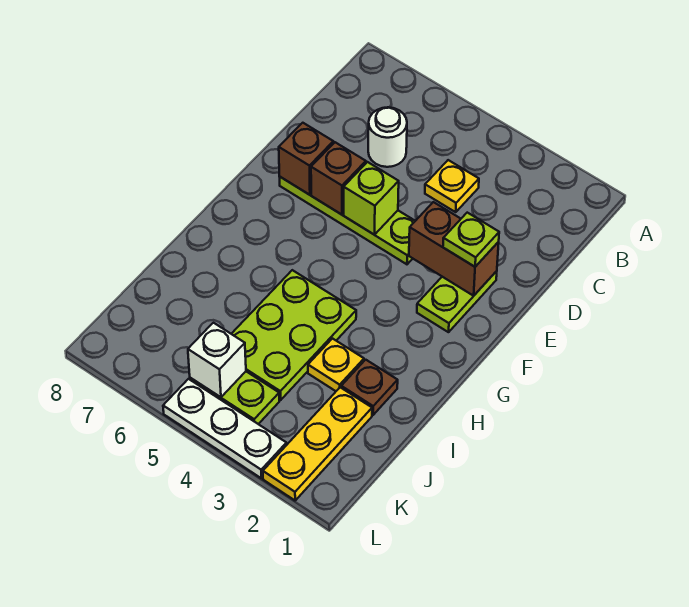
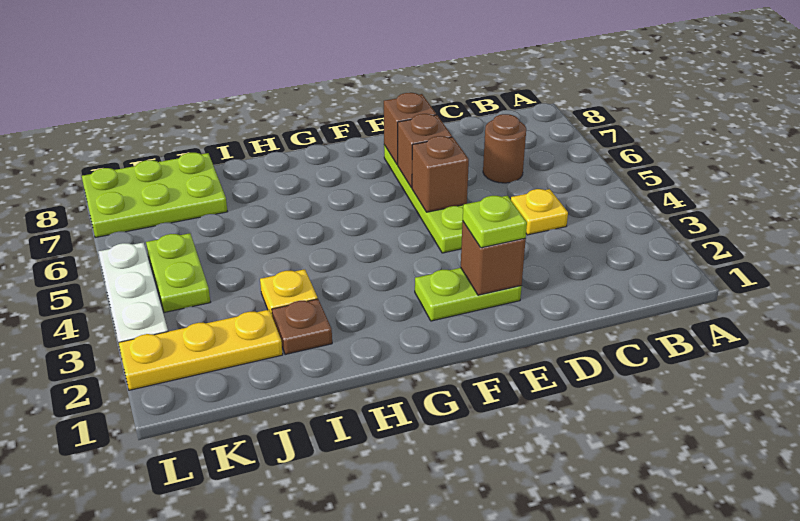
white round brick C6 level 1 -> brown round brick C6 level 1
brown brick E2:E3 level 2 -> brown brick E2 level 2
lime brick E5 level 2 -> brown brick E5 level 2
lime plate H4:J5 level 1 -> lime plate J7:L8 level 1
white brick K5 level 2 -> none

